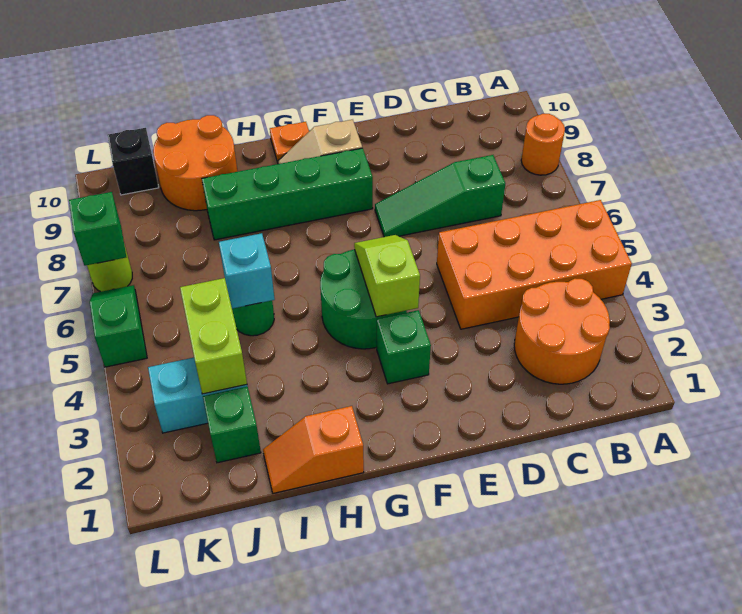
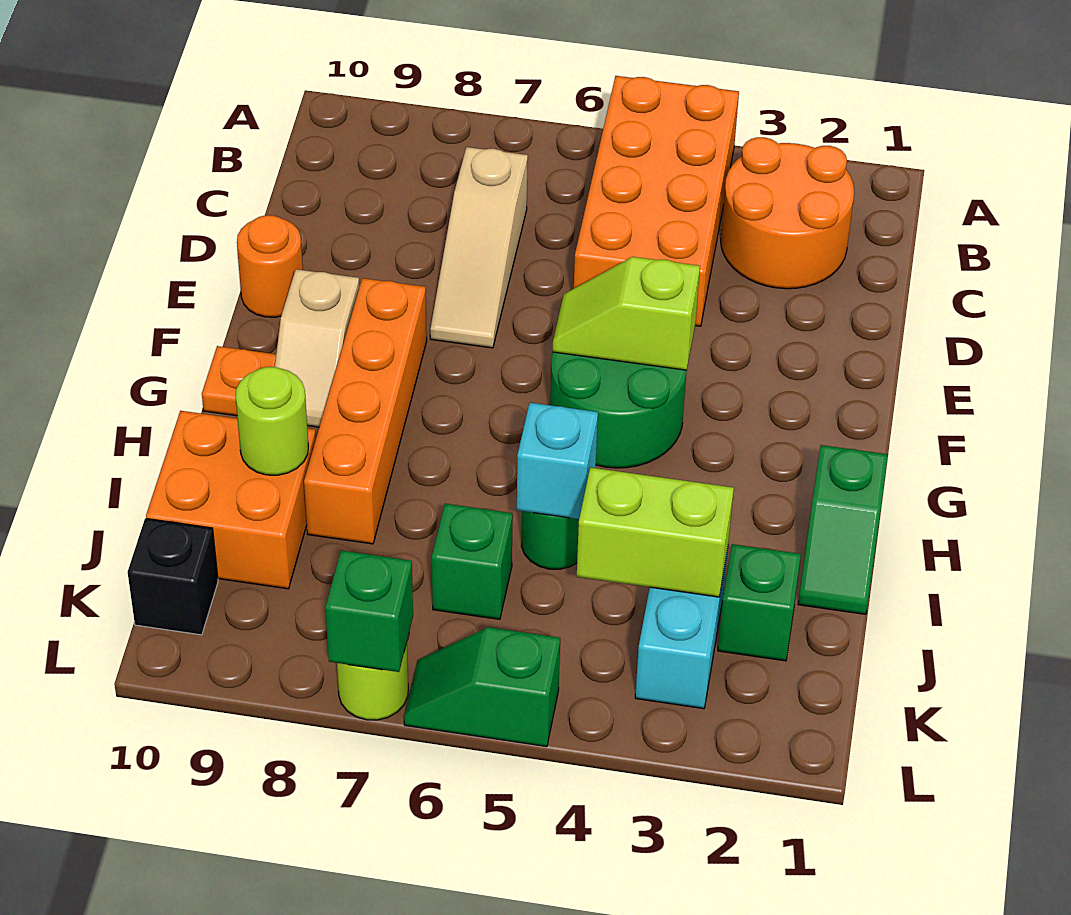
orange round brick A8 level 1 -> orange round brick E10 level 1
green slope C7:E7 level 1 top C -> tan slope C7:E7 level 1 top C
green brick F3 level 1 -> green brick J6 level 1
green brick F8:I8 level 1 -> orange brick F8:I8 level 1
orange slope H1:I1 level 1 top H -> green slope H1:I1 level 1 top H
orange round brick I9:J10 level 1 -> orange brick I9:J10 level 1
none -> lime round brick I9 level 2

